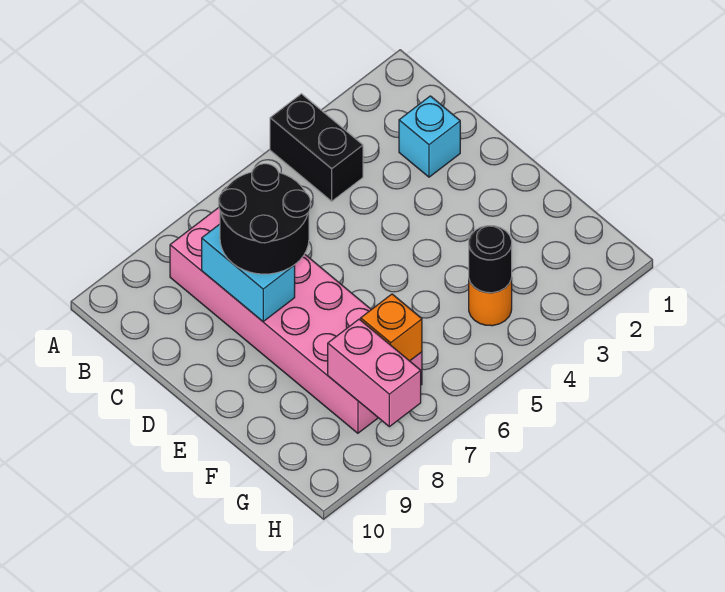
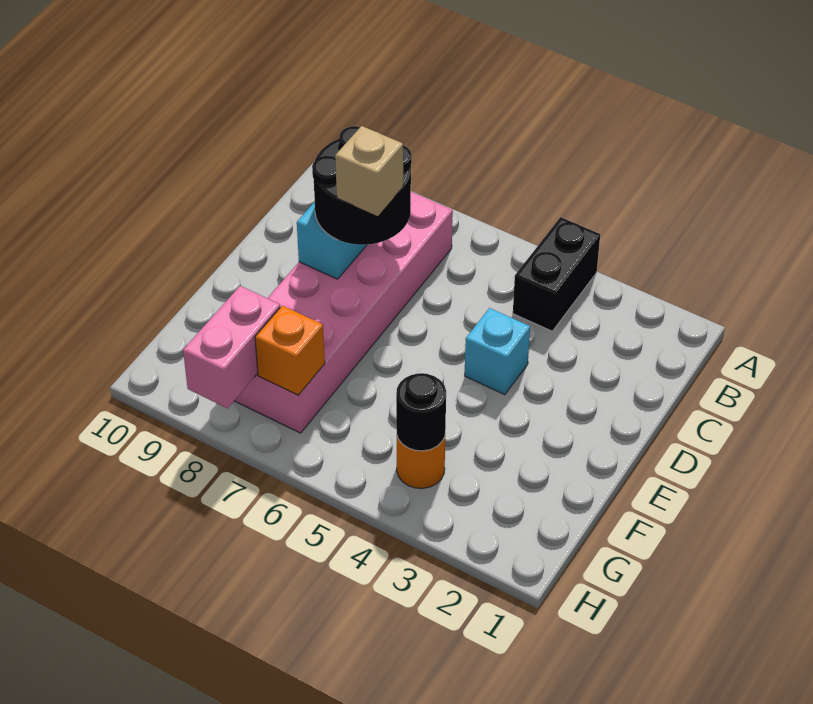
cyan brick C2 level 1 -> cyan brick D4 level 1
none -> tan brick D7 level 4

